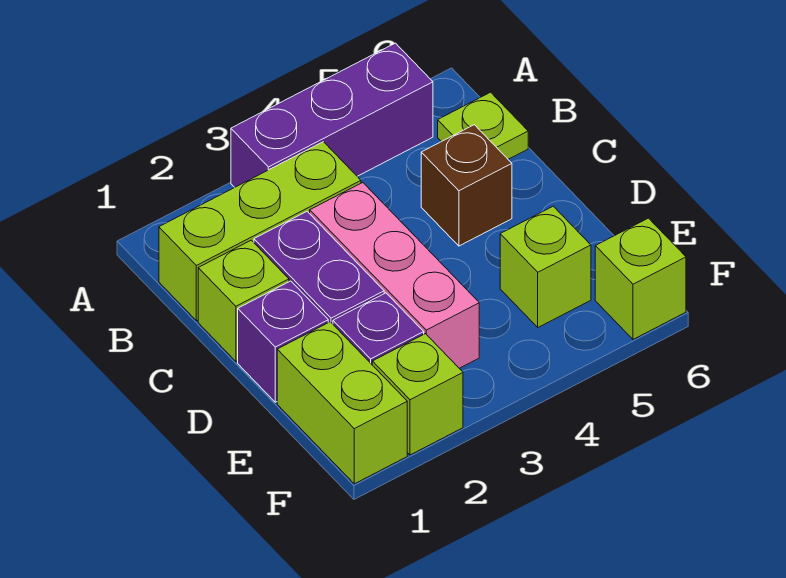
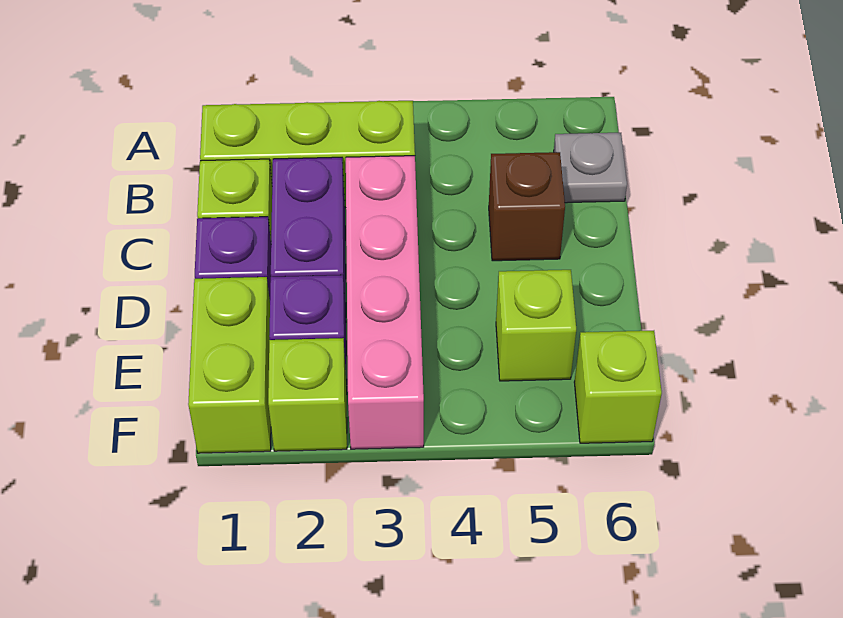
purple brick A3:A5 level 1 -> none
lime plate B6 level 1 -> grey plate B6 level 1
pink brick C3:E3 level 1 -> pink brick C3:F3 level 1

